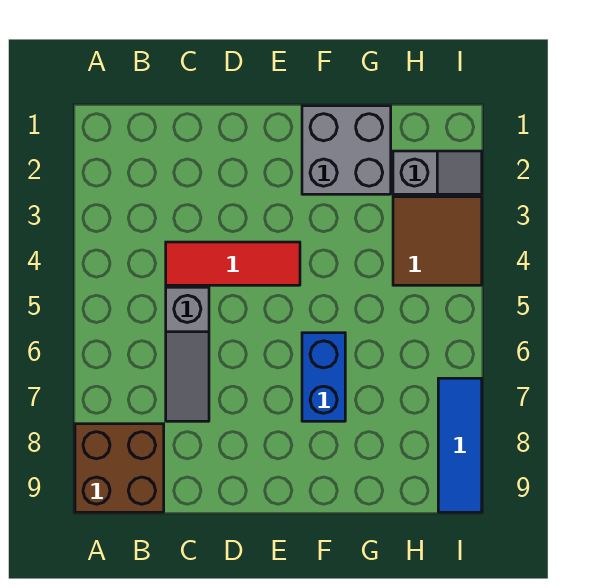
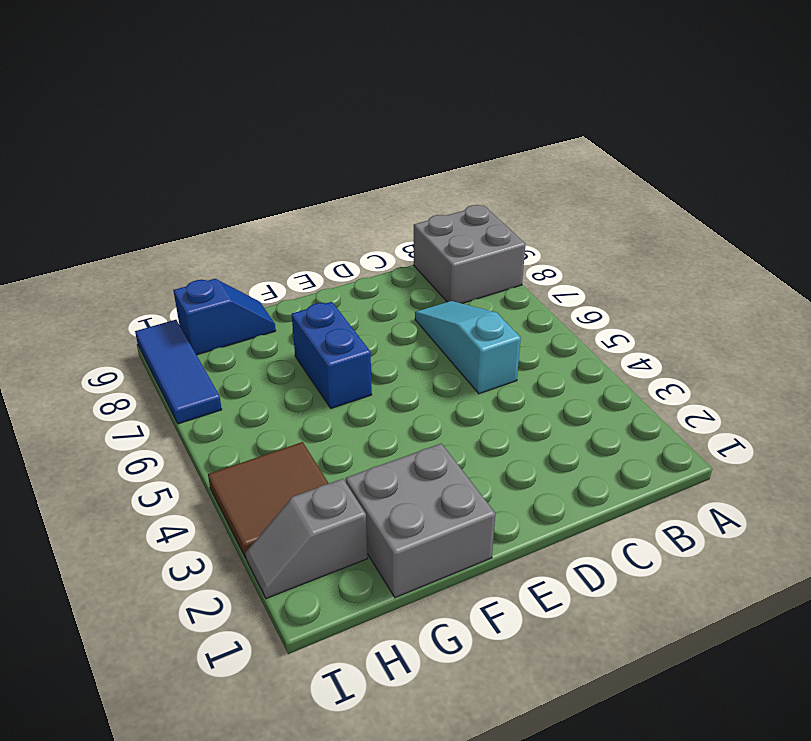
brown brick A8:B9 level 1 -> grey brick A8:B9 level 1
red tile C4:E4 level 1 -> none
grey slope C5:C7 level 1 top 5 -> cyan slope C5:C7 level 1 top 5
none -> blue slope G9:H9 level 1 top H

